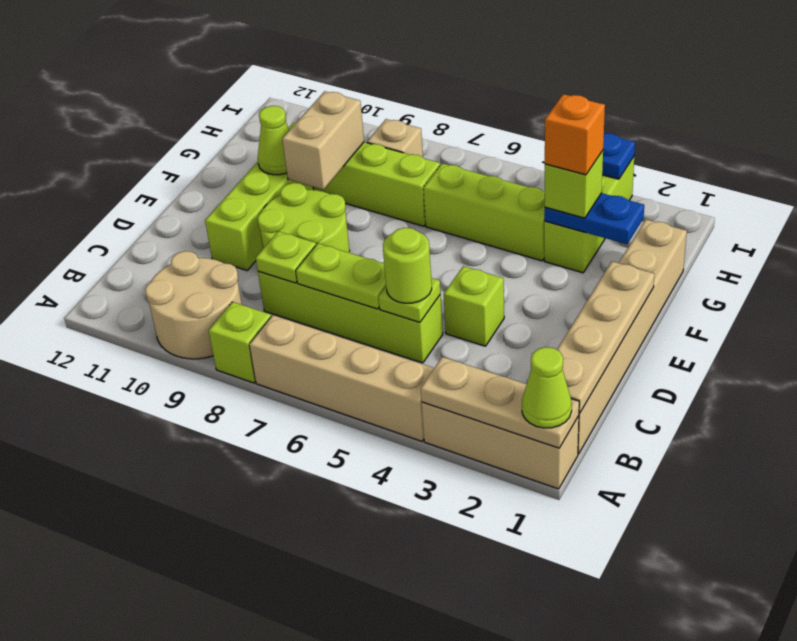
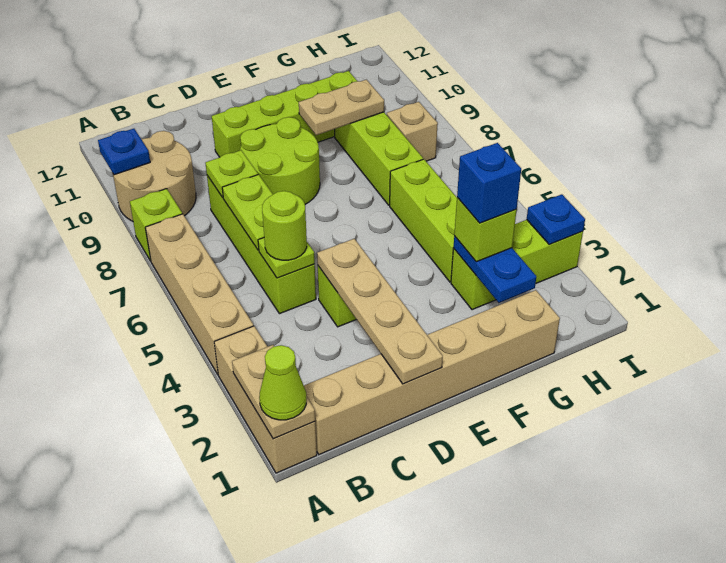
tan plate A1:A3 level 2 -> tan plate A1:A2 level 2
none -> blue plate A10 level 2
tan plate B1:E1 level 2 -> tan plate D1:D4 level 2
tan brick F9:G9 level 2 -> tan plate F9:G9 level 2
lime cone F10 level 2 -> none
orange brick G3 level 4 -> blue brick G3 level 4

